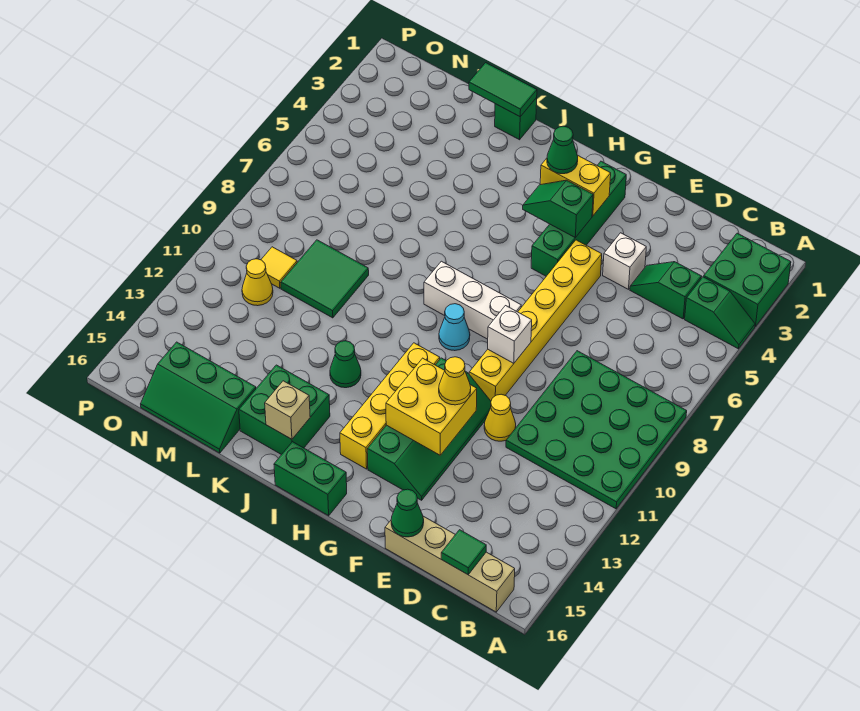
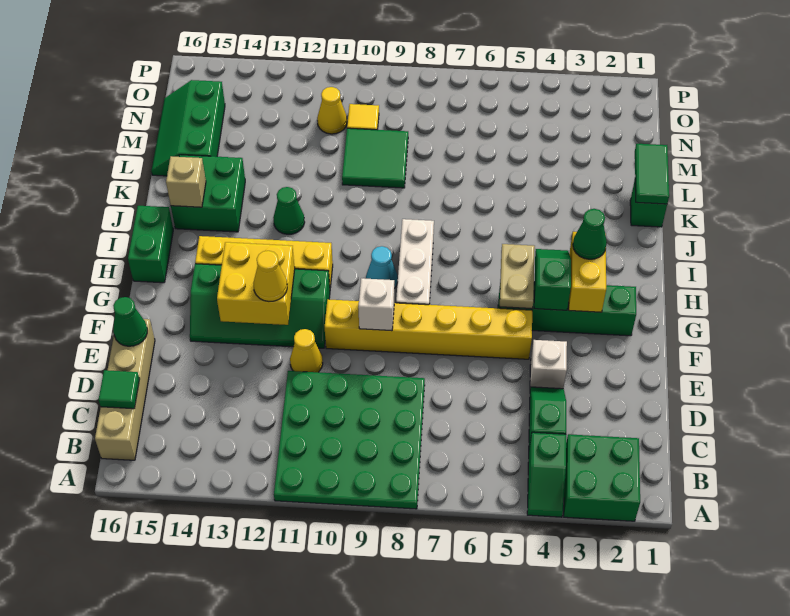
none -> tan plate G5:H5 level 2

